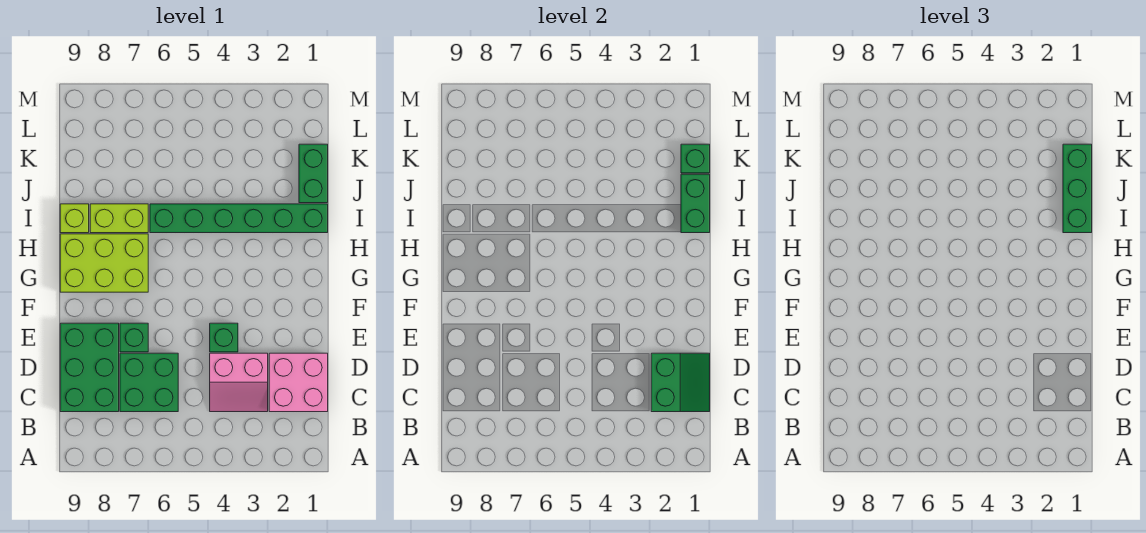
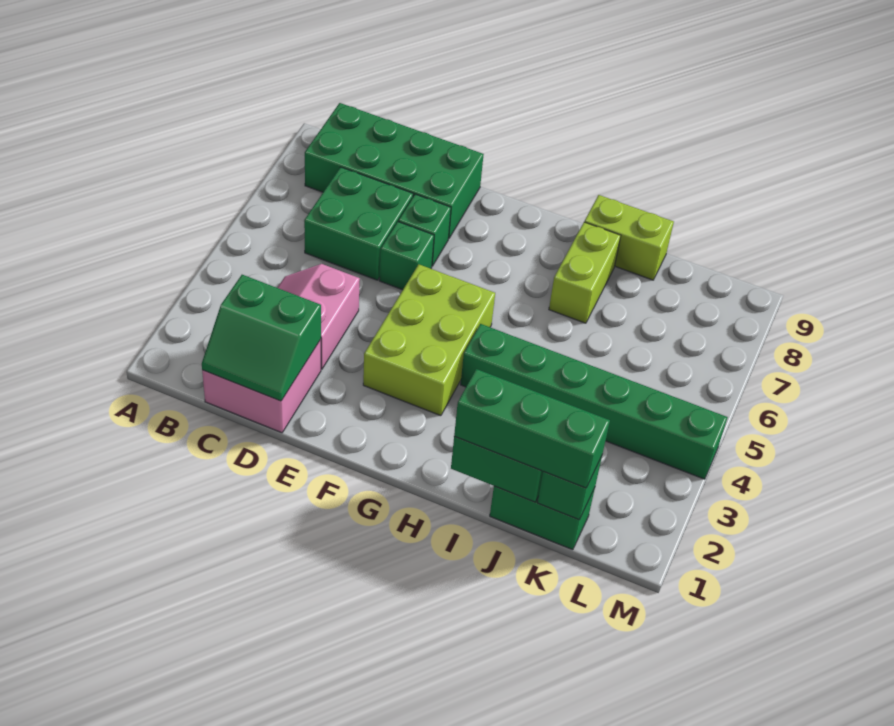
green brick C8:E9 level 1 -> green brick B8:E9 level 1
green brick E4 level 1 -> green brick E6 level 1
lime brick G7:H9 level 1 -> lime brick F3:G5 level 1
green brick I1:I6 level 1 -> green brick H4:M4 level 1
lime brick I9 level 1 -> lime brick I9:J9 level 1

